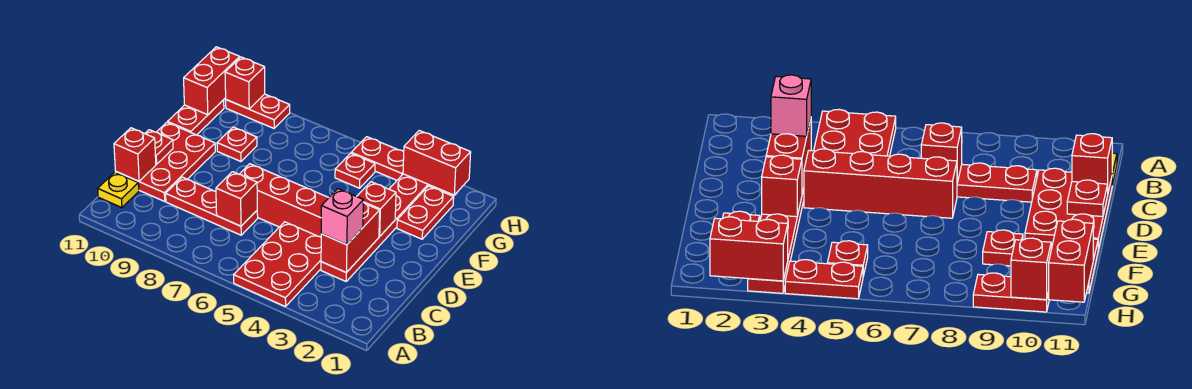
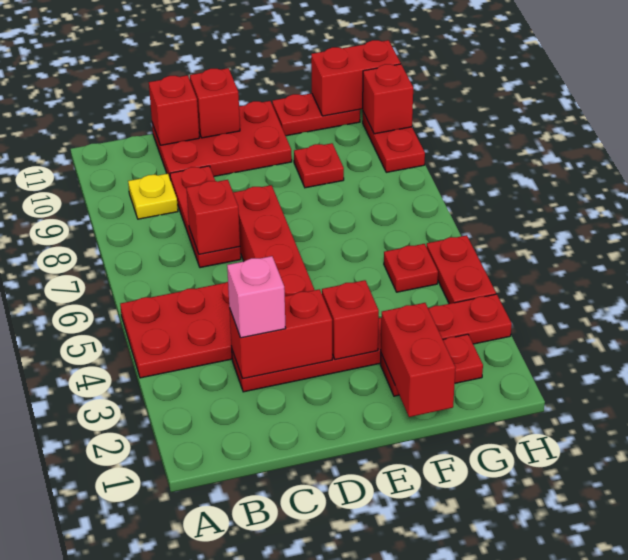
yellow plate B11 level 1 -> yellow plate B9 level 1
red plate D11 level 2 -> red brick D11 level 2
red brick H2:H3 level 2 -> red brick F1:F2 level 2

